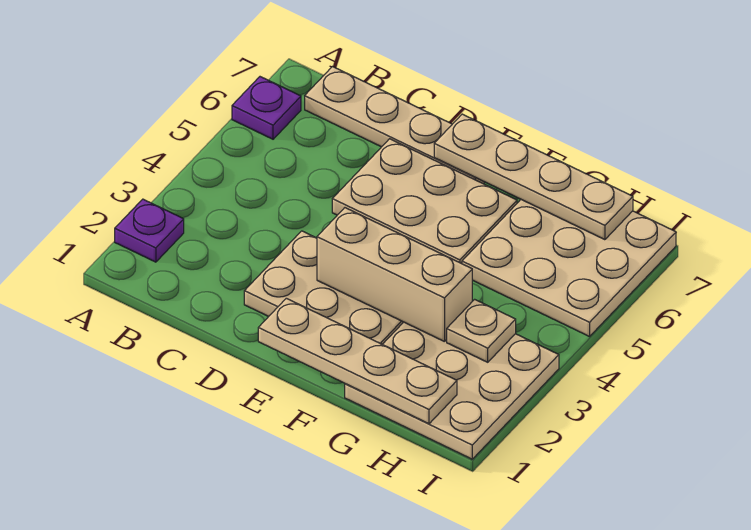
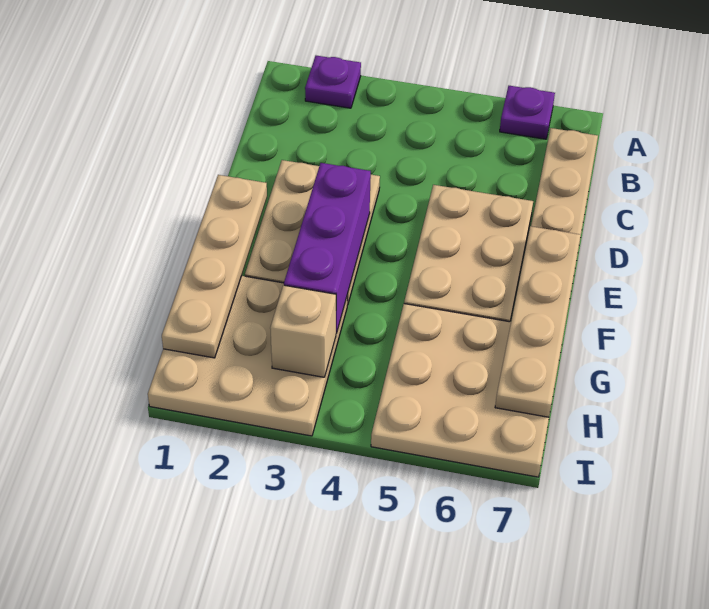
tan brick E3:G3 level 2 -> purple brick E3:G3 level 2
tan plate H3 level 2 -> tan brick H3 level 2

